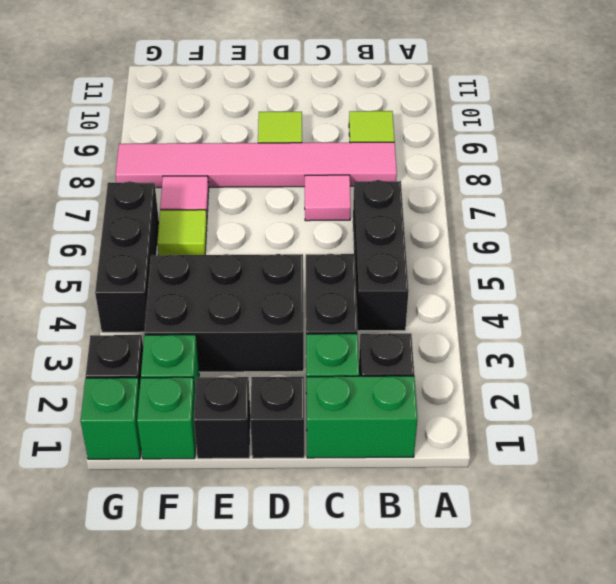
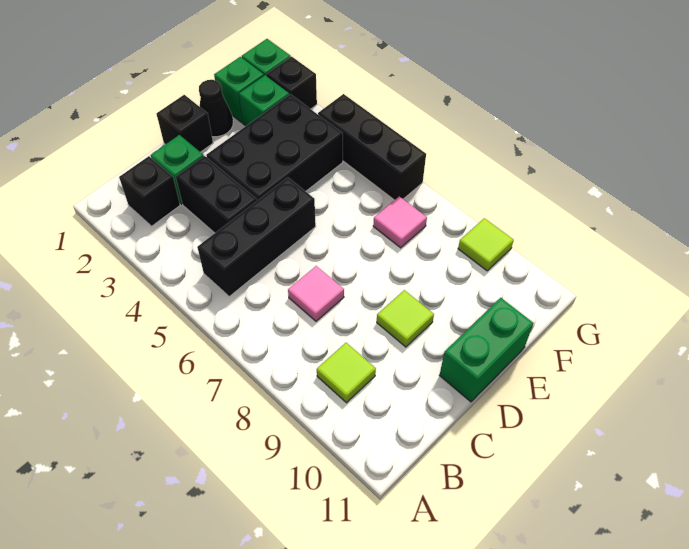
green brick B1:C1 level 1 -> green brick D11:E11 level 1
black brick B4:B6 level 1 -> black brick B5:D5 level 1
pink tile B8:G8 level 1 -> none
black brick E1 level 1 -> black cone E1 level 1
lime tile F6 level 1 -> lime tile G9 level 1

